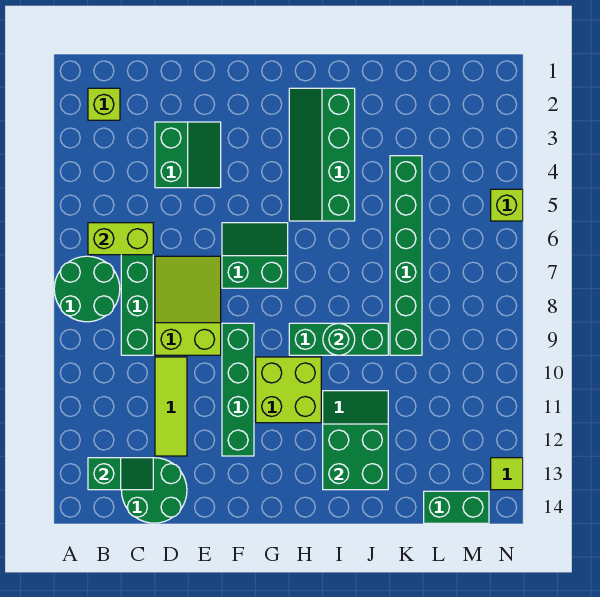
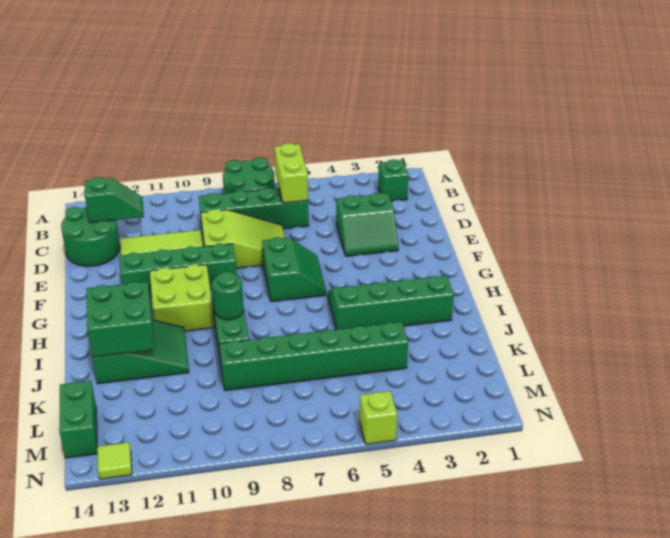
lime brick B2 level 1 -> green brick B2 level 1
green slope B13:C13 level 2 top B -> green slope C12:C13 level 2 top 13

